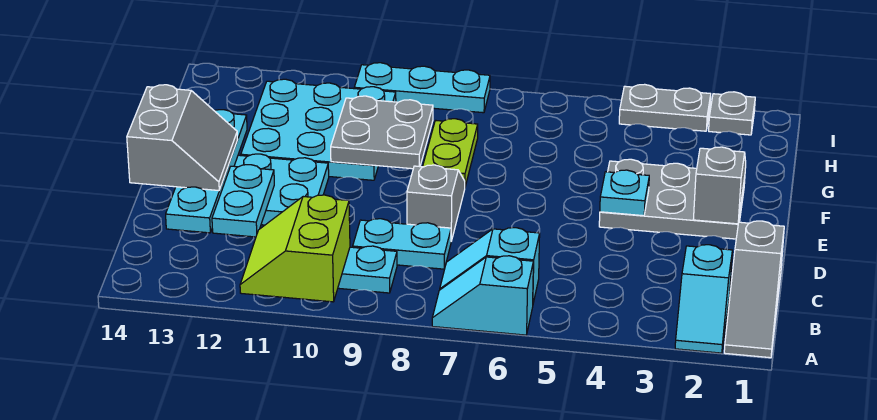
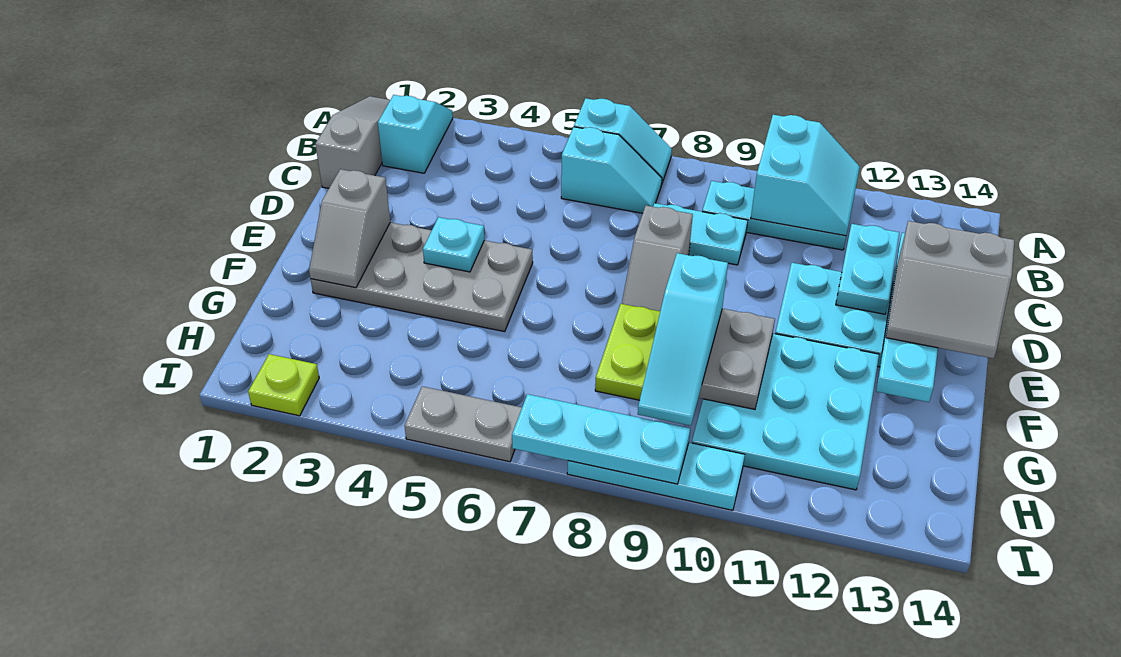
lime slope A10:B11 level 2 top 10 -> cyan slope A10:B11 level 2 top 10
grey slope D13:E14 level 3 top 14 -> grey slope D13:E14 level 3 top D
grey plate E2:F4 level 1 -> grey plate E2:F5 level 1
none -> cyan slope F9:H9 level 3 top F
grey plate I2 level 1 -> lime plate I2 level 1
grey plate I3:I4 level 1 -> grey plate I5:I6 level 1
none -> cyan plate I7:I9 level 2

